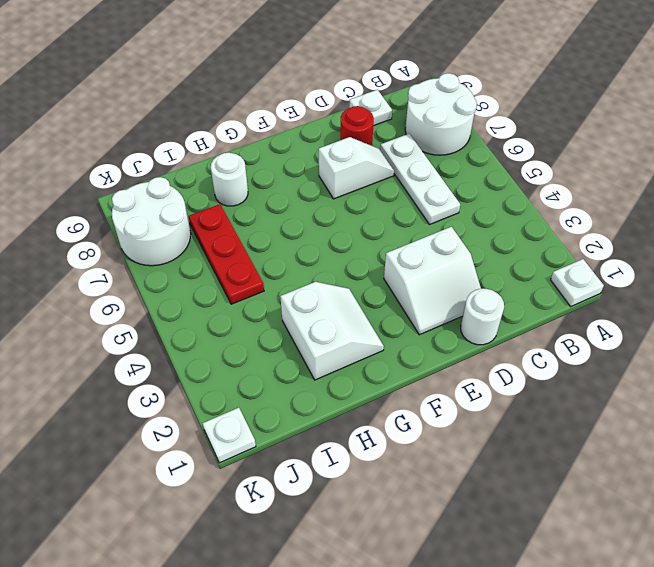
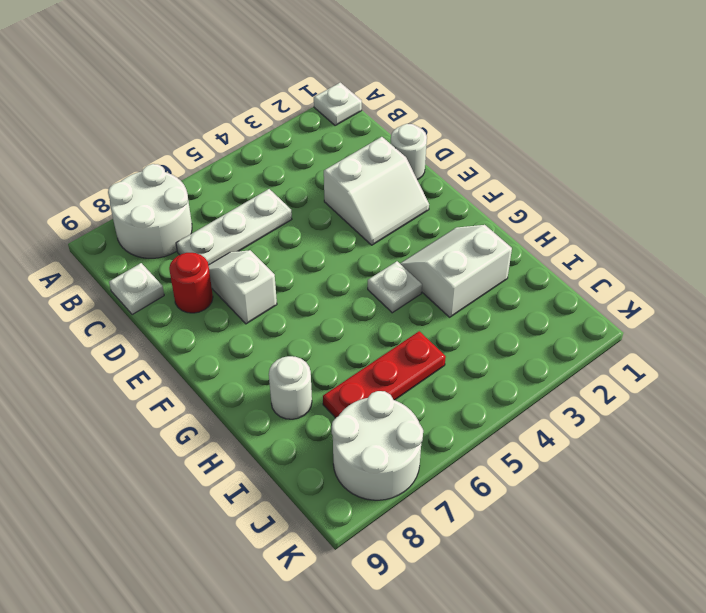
white slope D2:E3 level 1 top 3 -> white slope D2:E3 level 1 top D
white plate K1 level 1 -> white plate G4 level 1

